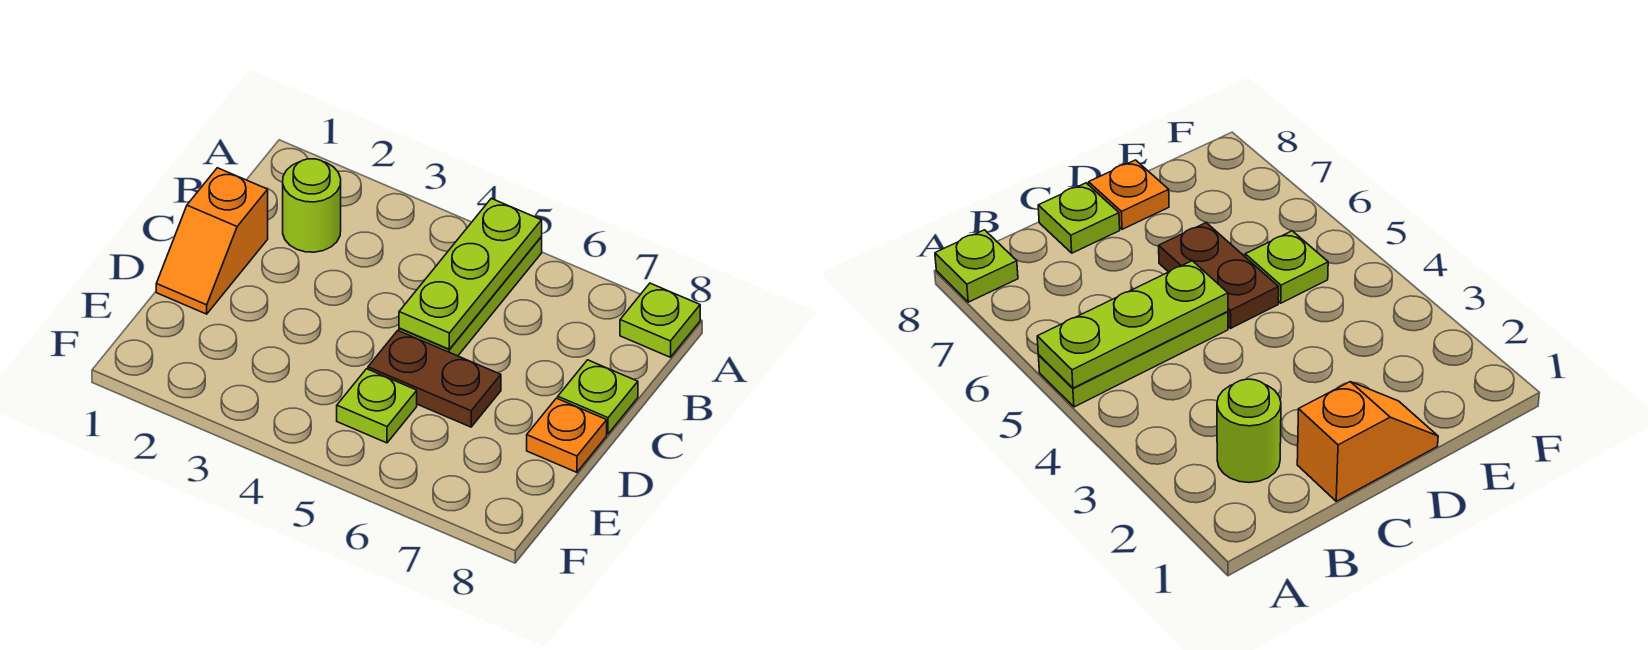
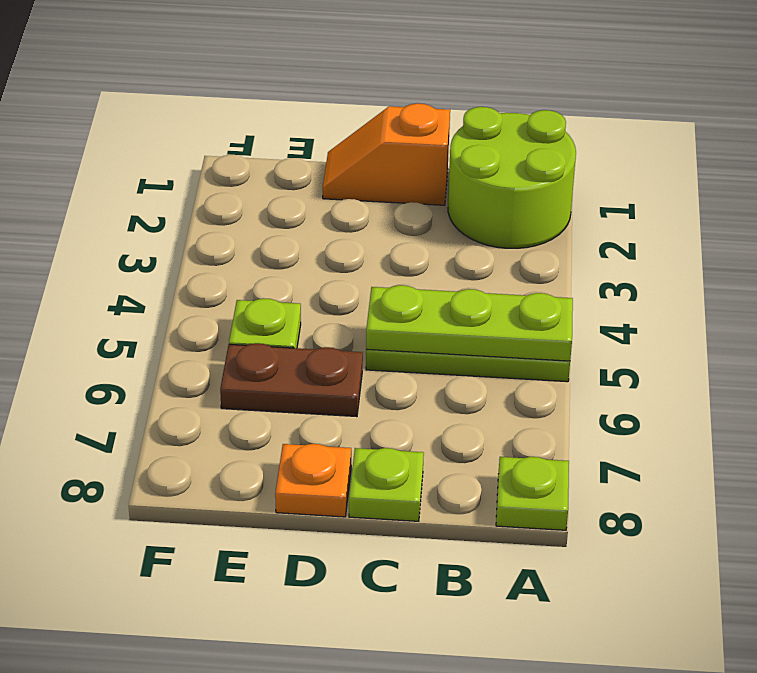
lime round brick B2 level 1 -> lime round brick A1:B2 level 1
brown plate D5:D6 level 1 -> brown plate D6:E6 level 1

